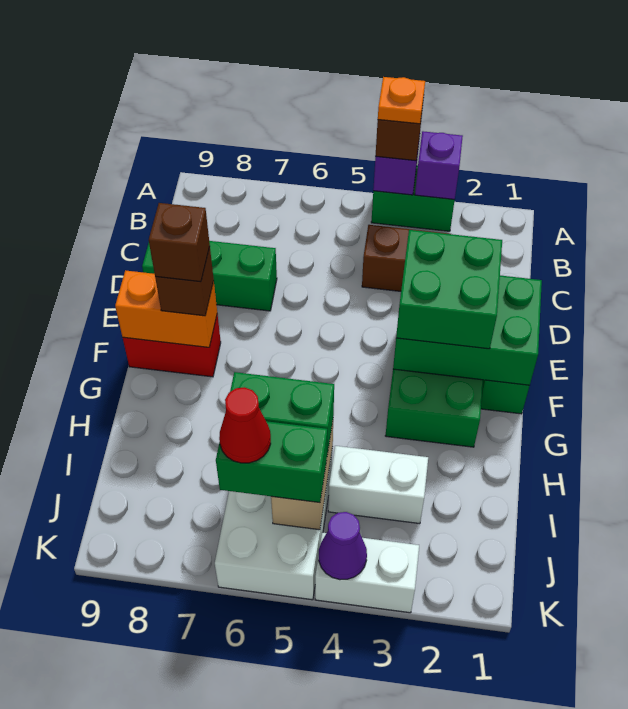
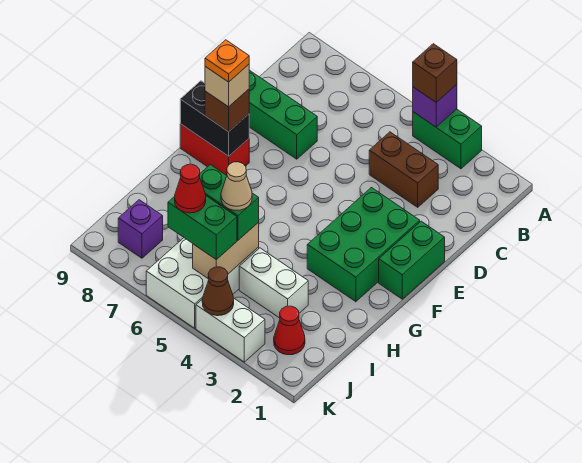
purple brick A3 level 2 -> purple brick J8 level 1
orange plate A4 level 4 -> orange plate F8 level 5
green brick E1:F3 level 2 -> none
green brick E2:F3 level 3 -> none
orange brick F8:F9 level 2 -> black brick F8:F9 level 2
brown brick F8 level 4 -> tan brick F8 level 4
none -> tan cone I5 level 4
none -> red cone J2 level 1
purple cone K4 level 2 -> brown cone K4 level 2

